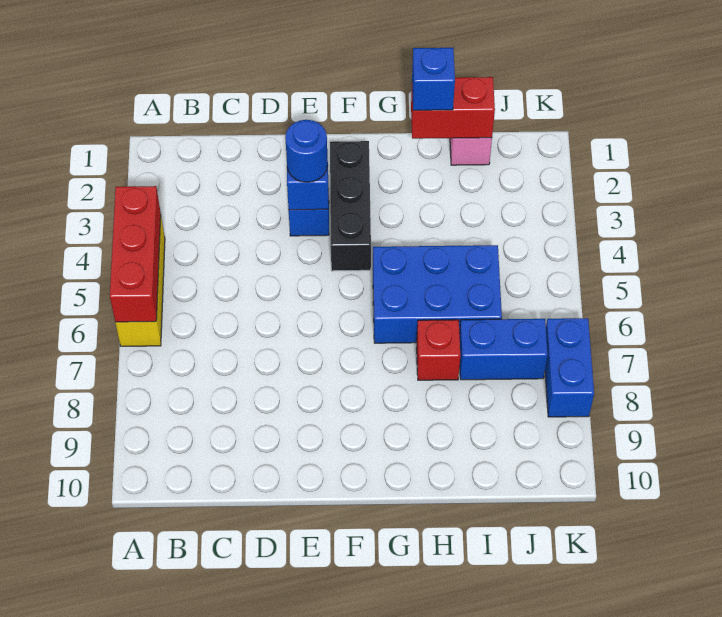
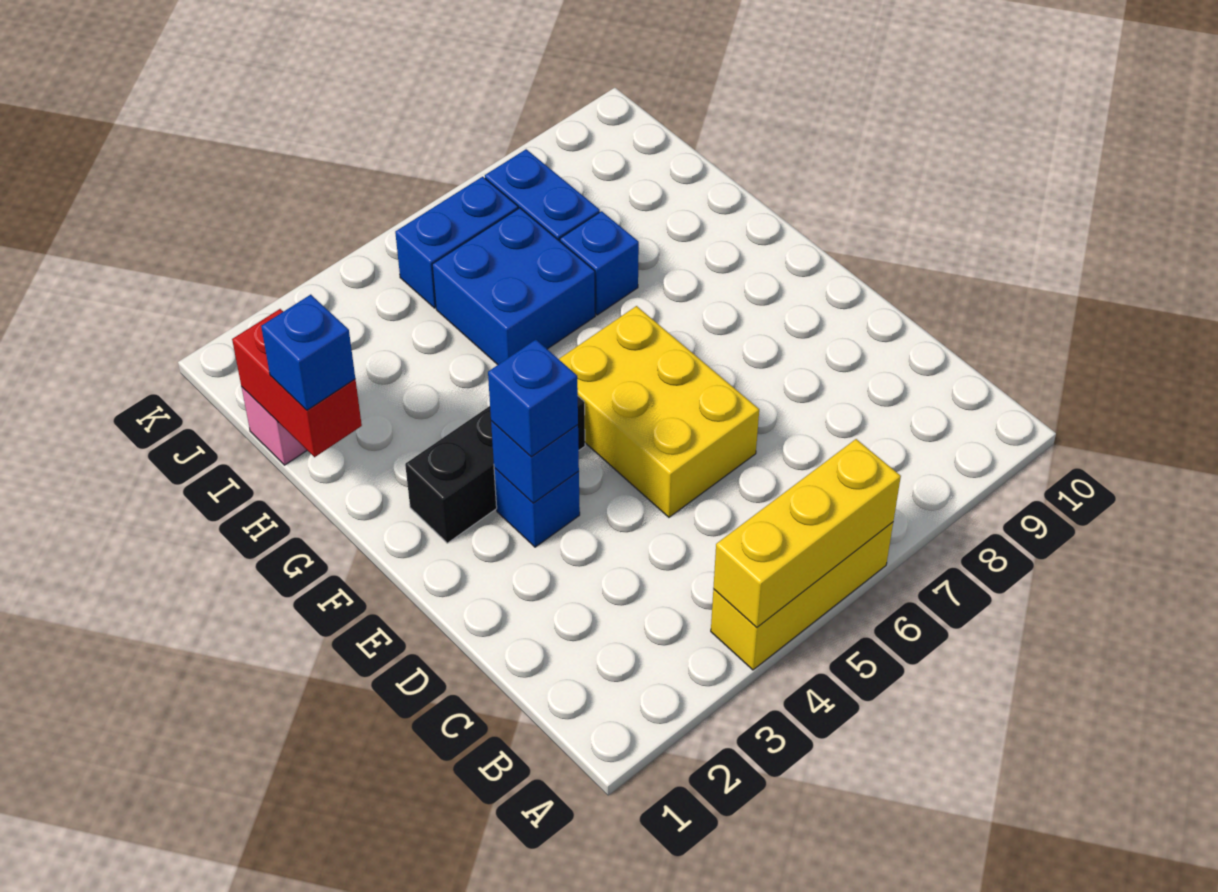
red brick A4:A6 level 2 -> yellow brick A4:A6 level 2
none -> yellow brick D5:F6 level 1
blue round brick E3 level 3 -> blue brick E3 level 3
blue brick G5:I6 level 1 -> blue brick H5:I6 level 1
red brick H7 level 1 -> blue brick H7 level 1
blue brick K7:K8 level 1 -> blue brick J5:J6 level 1

